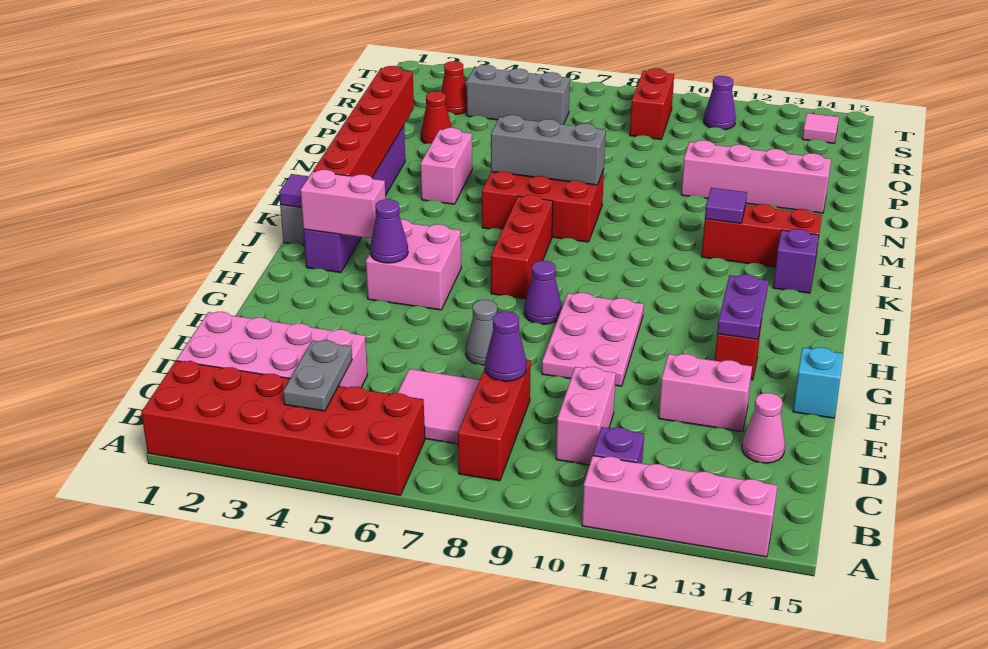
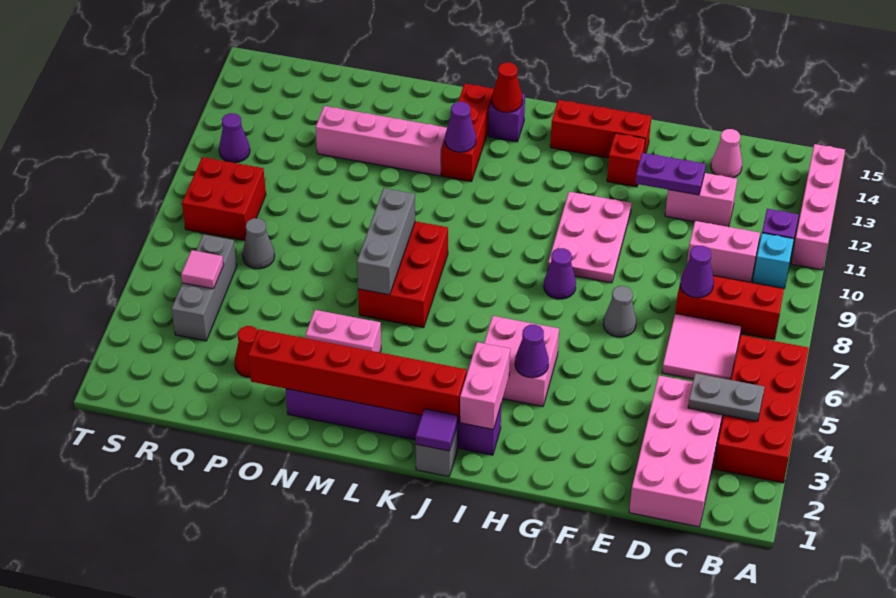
red brick A1:B6 level 1 -> red brick A3:B6 level 1
pink brick E12:E13 level 1 -> pink brick D12:E12 level 1
pink plate F9:H10 level 1 -> pink plate G9:H11 level 1
cyan brick F15 level 1 -> cyan brick B10 level 1
purple plate G13:H13 level 2 -> purple plate E12:F12 level 2
red brick I7:K7 level 1 -> red brick G14:I14 level 1
purple tile L12 level 2 -> purple cone L12 level 2
pink brick O11:O14 level 1 -> pink brick M12:P12 level 1
none -> grey cone Q7 level 1
red cone R3 level 1 -> red cone K14 level 2
red brick R9:S9 level 1 -> red brick R8:S9 level 1
pink tile S14 level 1 -> pink tile R5 level 2

